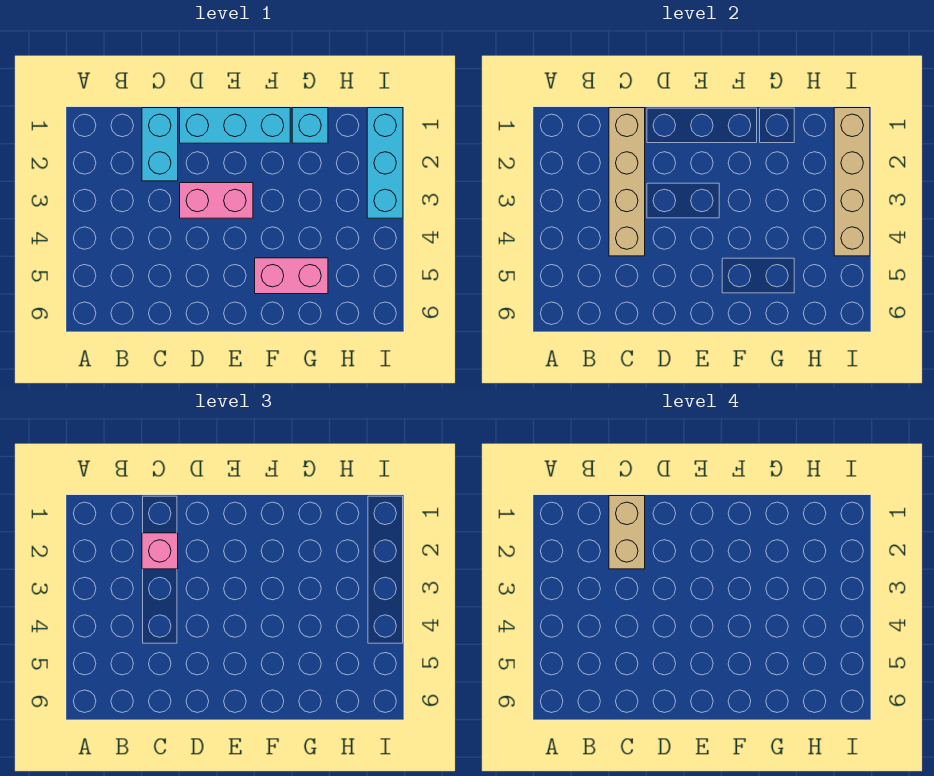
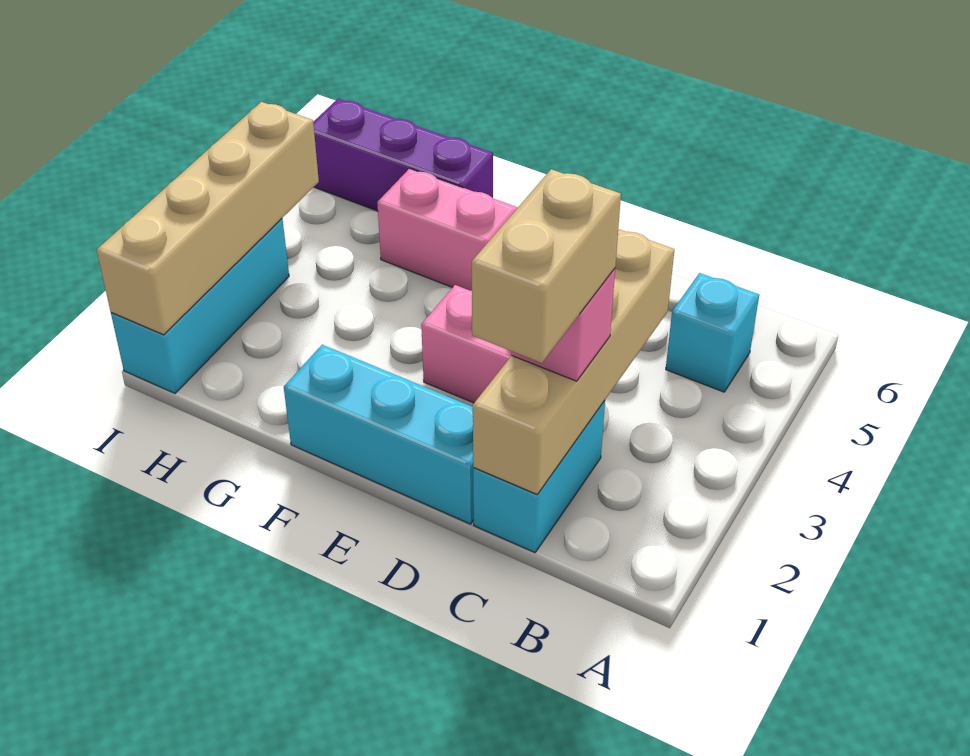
cyan brick G1 level 1 -> cyan brick B5 level 1
none -> purple brick G6:I6 level 1

